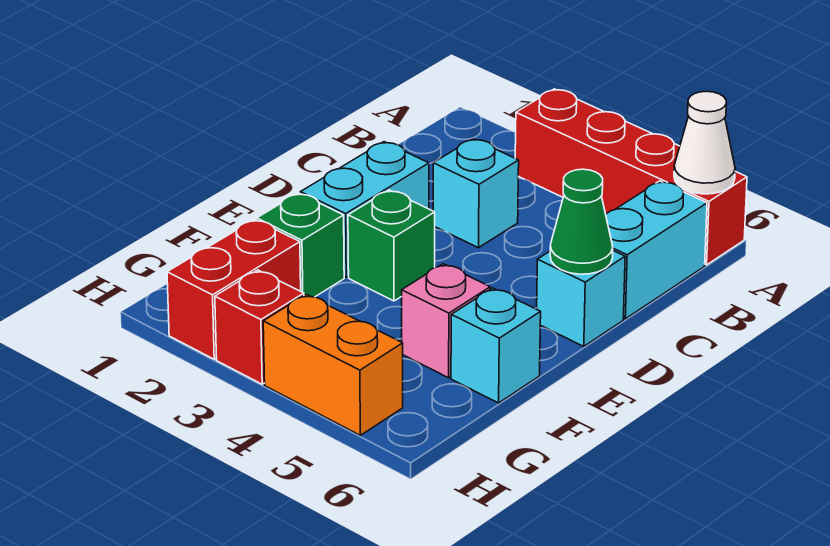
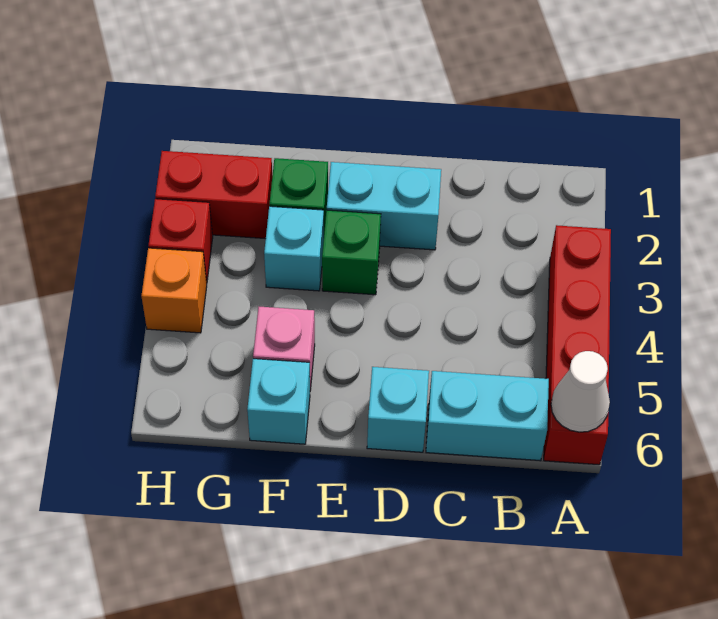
cyan brick C3 level 1 -> cyan brick F3 level 1
green cone D6 level 2 -> none
orange brick H4:H5 level 1 -> orange brick H4 level 1

